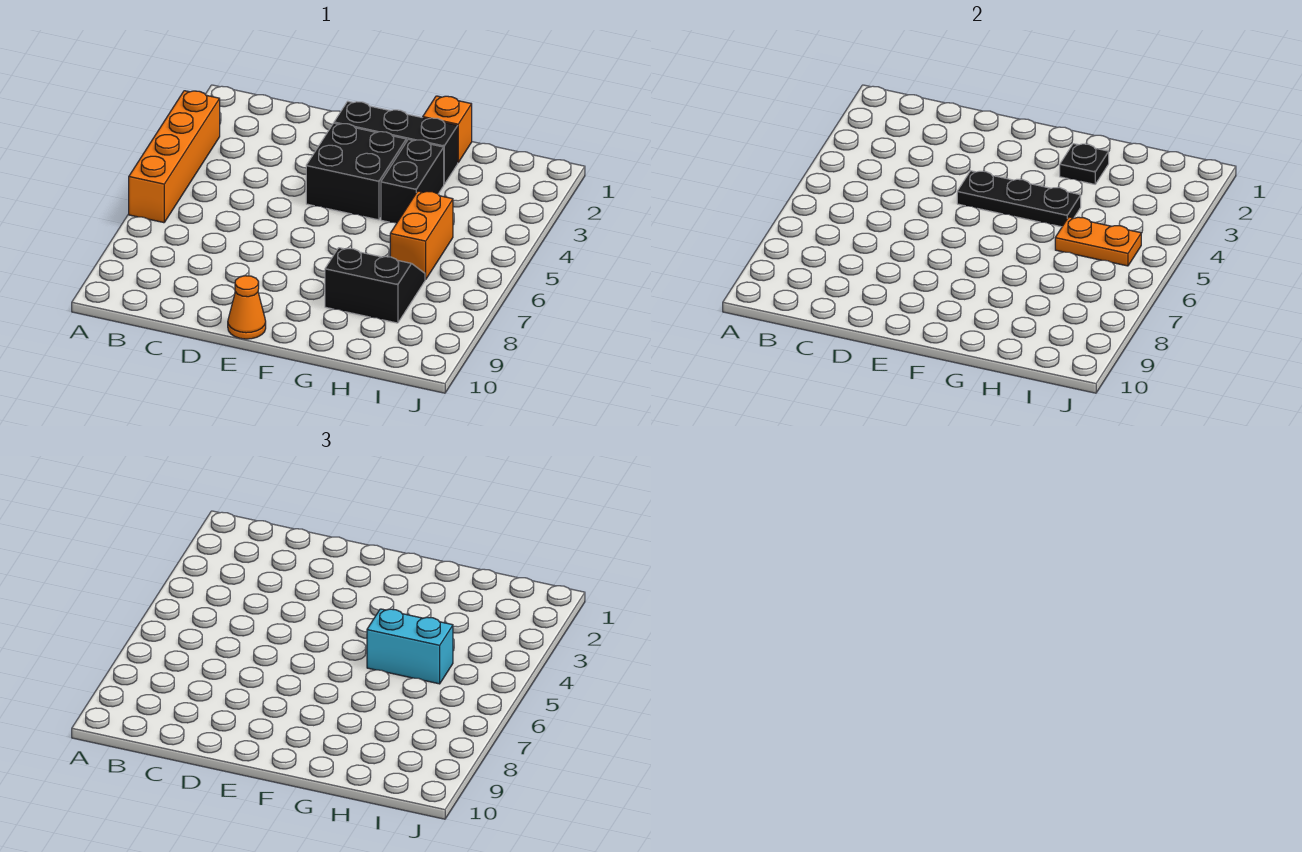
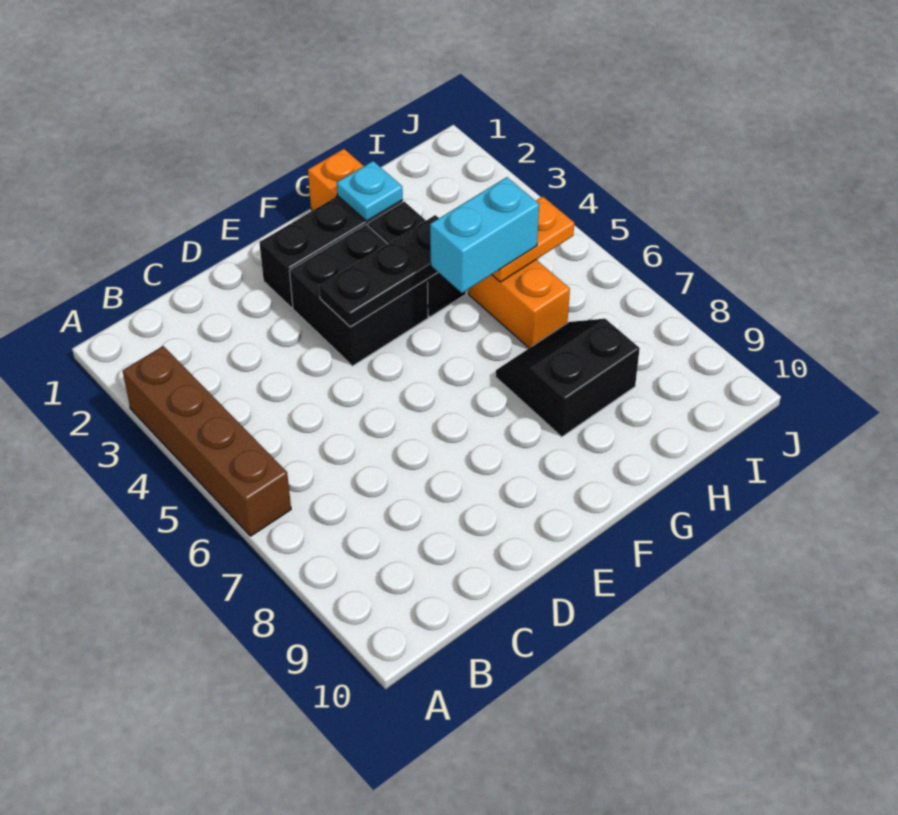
orange brick A3:A6 level 1 -> brown brick A3:A6 level 1
orange cone E10 level 1 -> none
black plate G2 level 2 -> cyan plate G2 level 2

